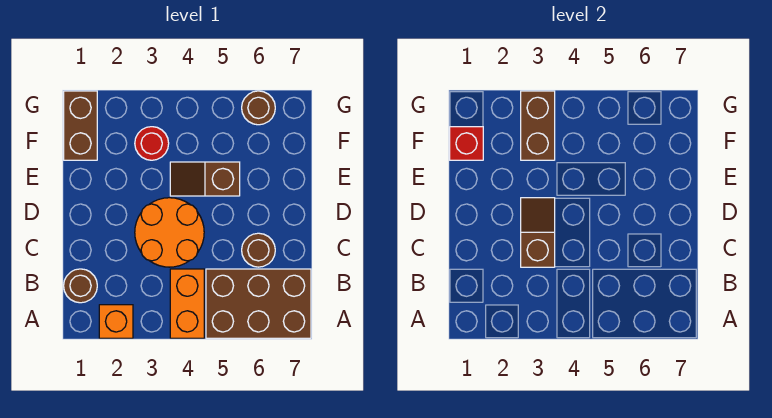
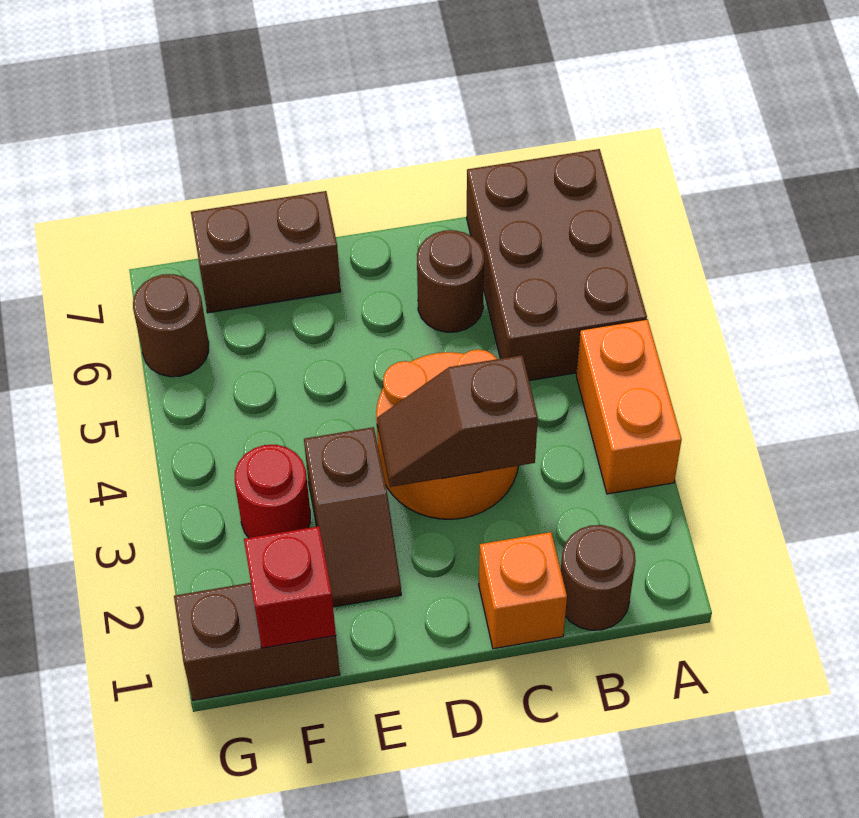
orange brick A2 level 1 -> orange brick C1 level 1
orange brick A4:B4 level 1 -> orange brick A3:A4 level 1
brown slope E4:E5 level 1 top 5 -> brown slope E2:E3 level 1 top 3
brown brick F3:G3 level 2 -> brown brick E7:F7 level 1

